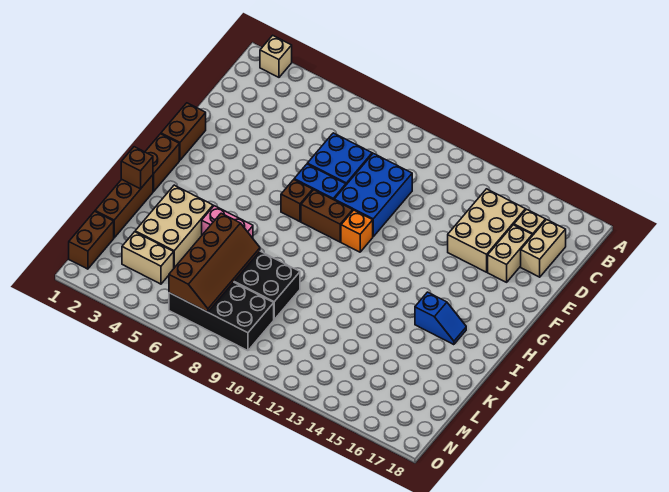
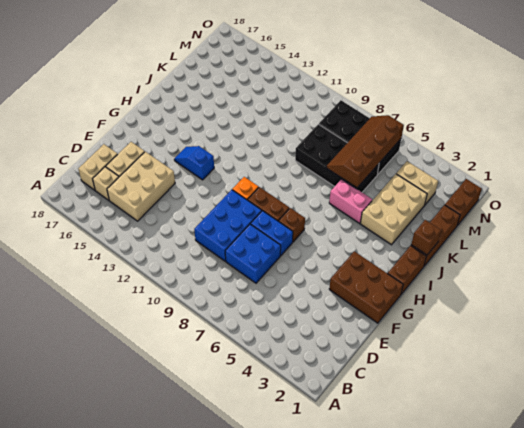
tan brick A2 level 1 -> none
brown brick F1:G1 level 1 -> brown brick F1:G3 level 1
blue slope I15:I16 level 1 top 15 -> blue slope G13:G14 level 1 top 13

